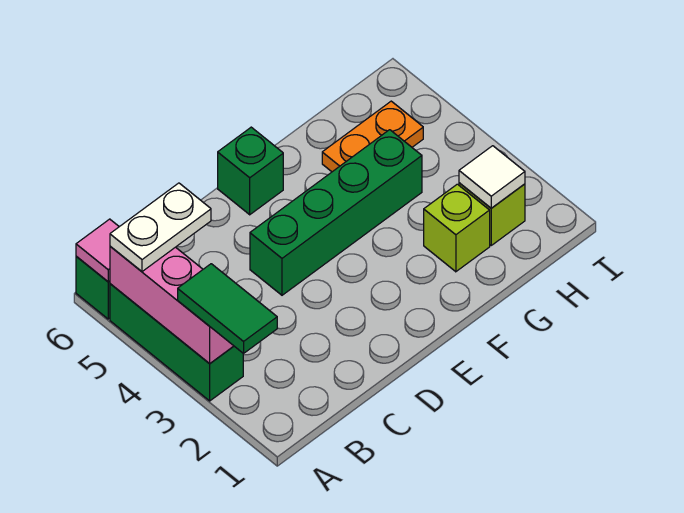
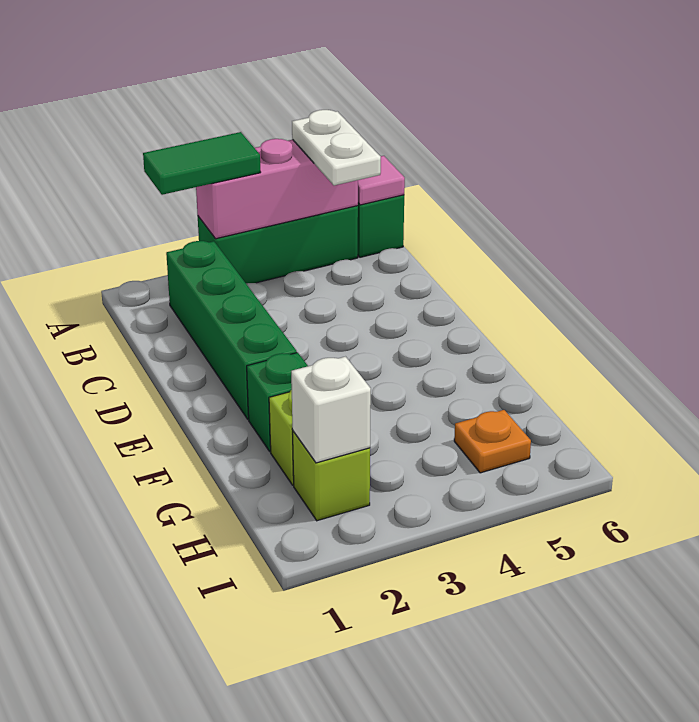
green brick D4:G4 level 1 -> green brick B2:E2 level 1
green brick E6 level 1 -> green brick F2 level 1
orange plate G5:H5 level 1 -> orange plate H5 level 1
white tile H2 level 2 -> white brick H2 level 2

